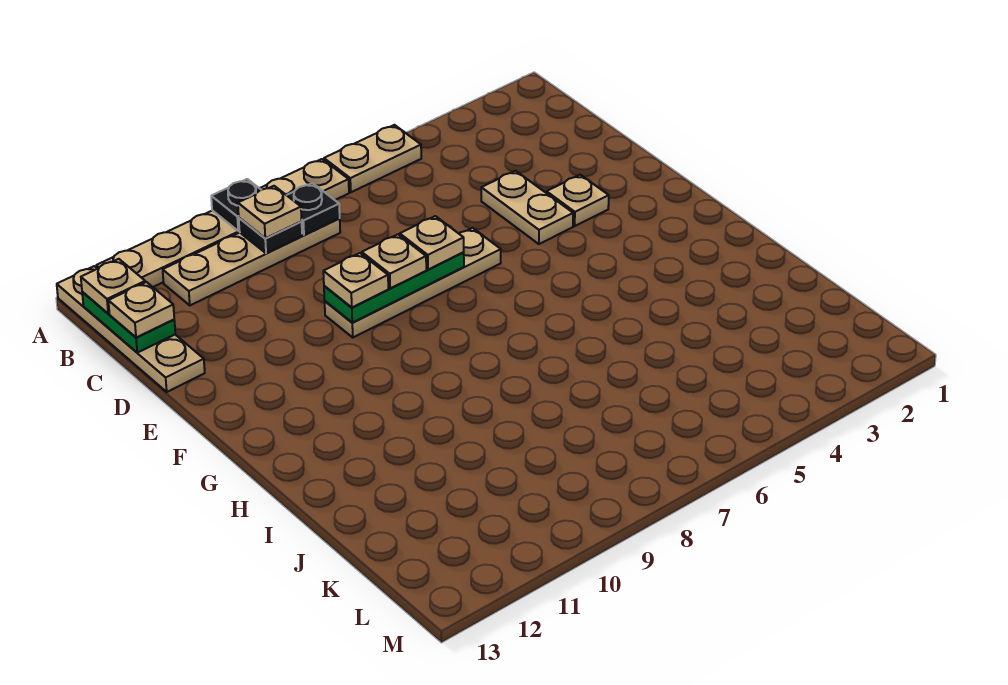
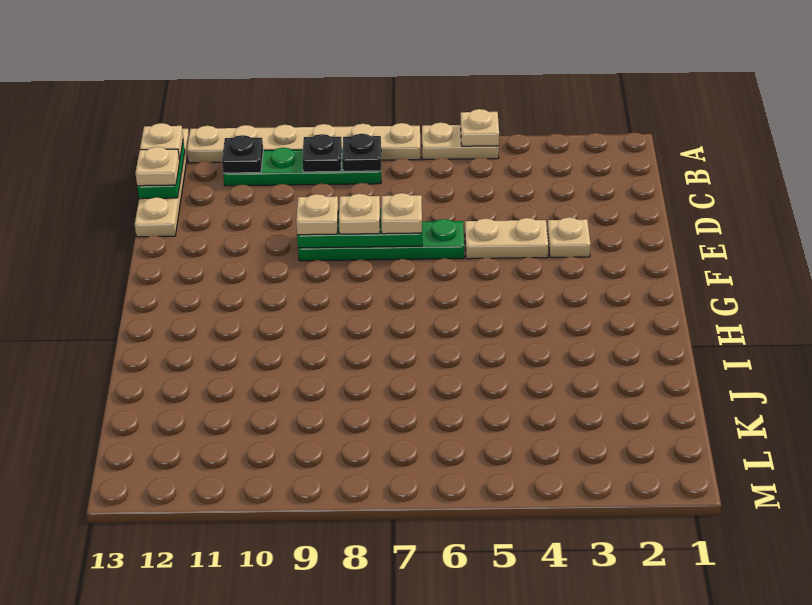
black plate A9 level 2 -> black plate B11 level 2
tan plate B8:B11 level 1 -> green plate B8:B11 level 1
tan plate B9 level 3 -> tan plate A5 level 2
tan plate D4:E4 level 1 -> tan plate E4:E5 level 1
tan plate E6:E9 level 1 -> green plate E6:E9 level 1

